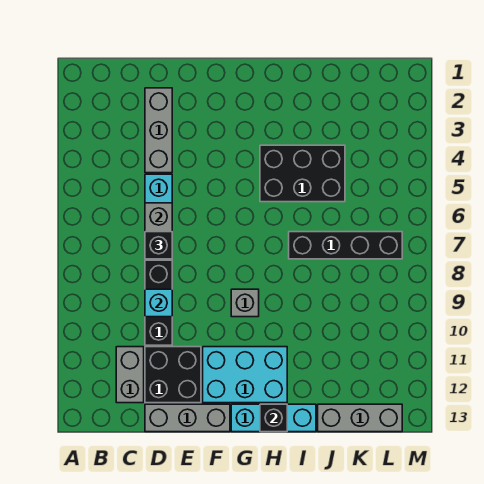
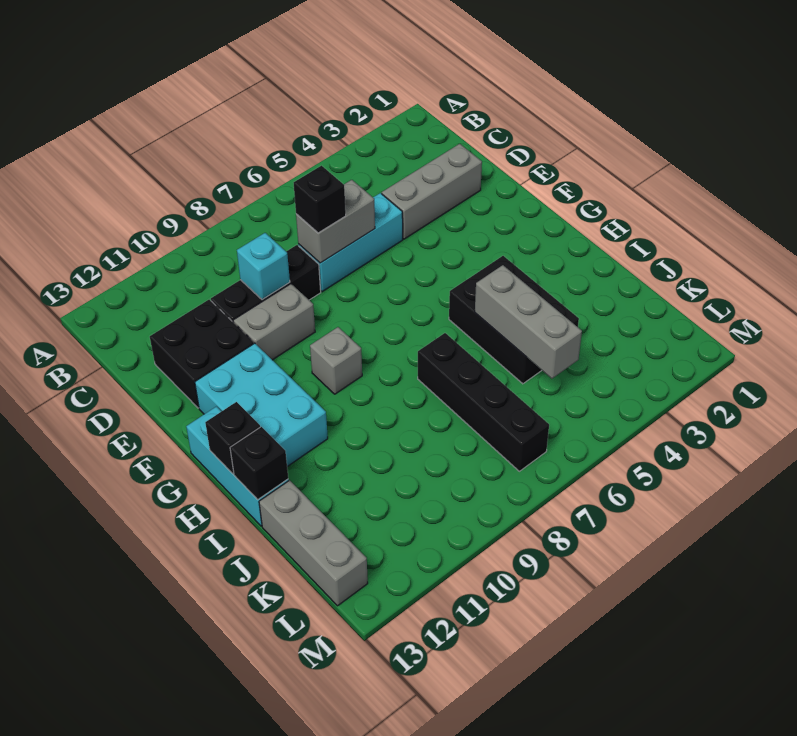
grey brick C11:C12 level 1 -> grey brick E9:E10 level 1
grey brick D13:F13 level 1 -> grey brick I5:K5 level 2
none -> black brick I13 level 2

